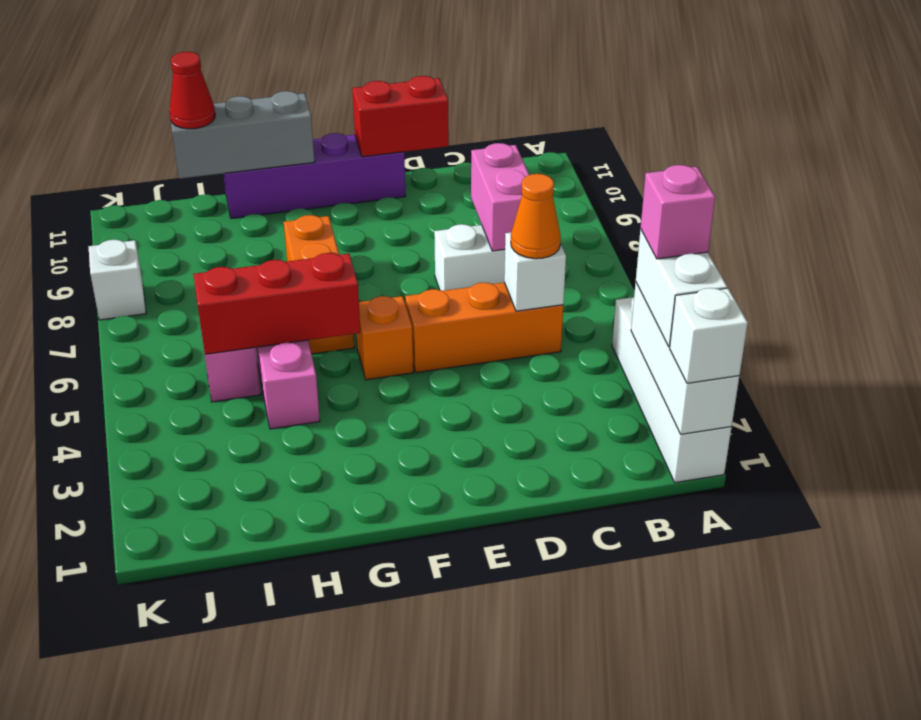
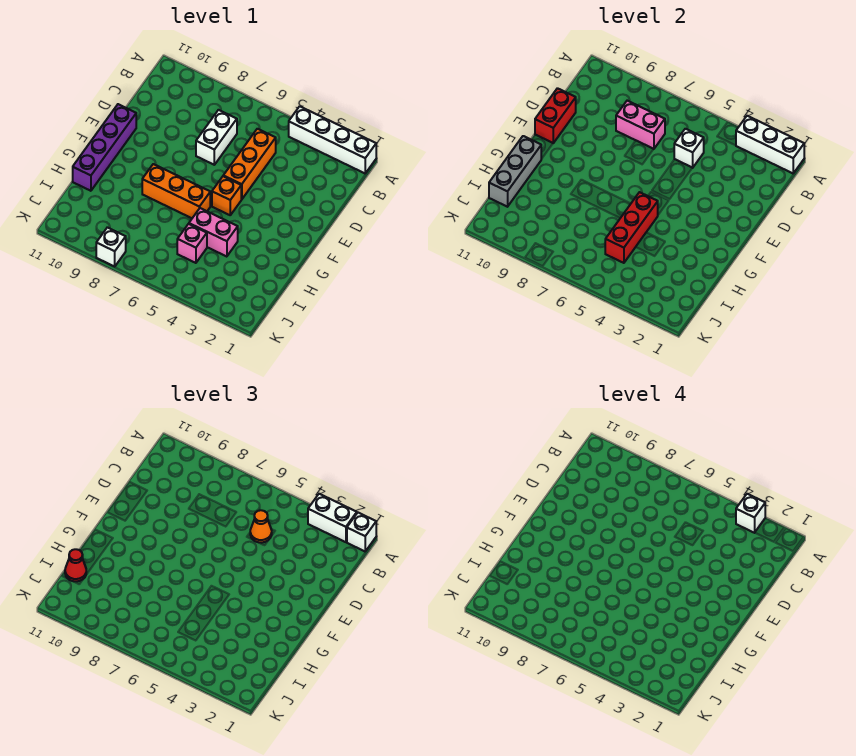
pink brick A3 level 4 -> white brick A3 level 4

